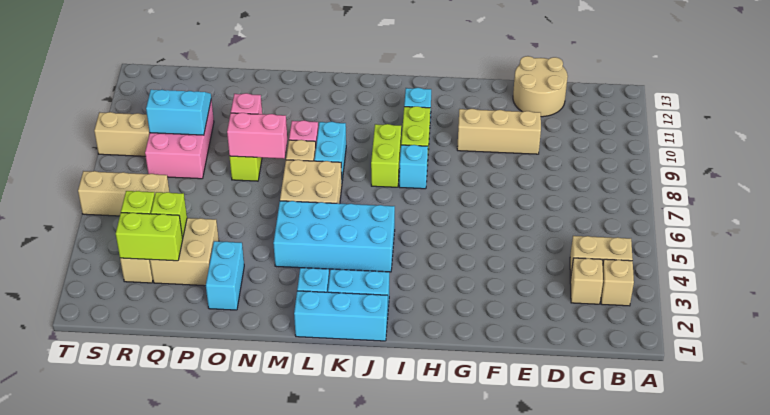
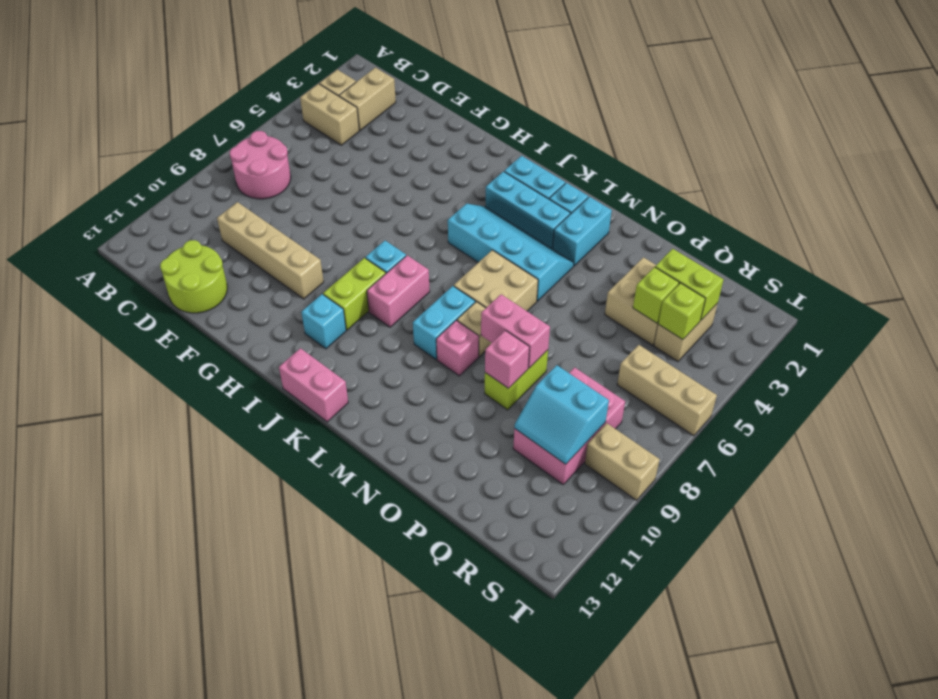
none -> pink round brick B7:C8 level 1
tan brick C3 level 1 -> tan brick C2:C3 level 1
tan round brick D12:E13 level 1 -> lime round brick D12:E13 level 1
tan brick E10:G10 level 1 -> tan brick D10:G10 level 1
cyan brick J1:L1 level 1 -> cyan brick J3:L3 level 1
cyan brick J4:M5 level 1 -> cyan slope J4:M5 level 1 top 5
lime brick J8:J9 level 1 -> pink brick J8:J9 level 1
none -> pink brick J13:K13 level 1
cyan brick O2:O3 level 1 -> cyan brick M2:M3 level 1

